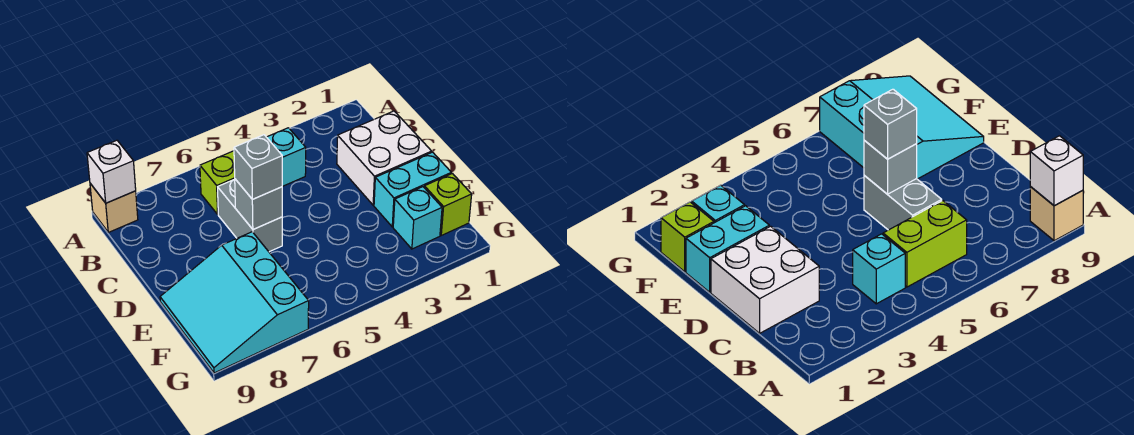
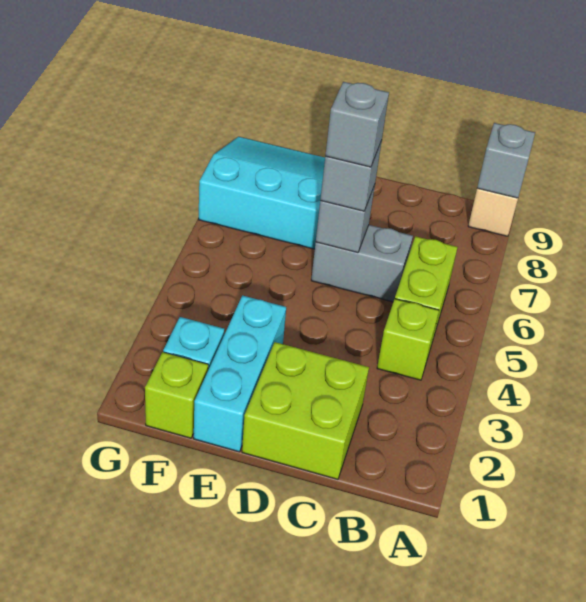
white brick A9 level 2 -> grey brick A9 level 2
cyan brick B4 level 1 -> lime brick B4 level 1
white brick C1:D2 level 1 -> lime brick C1:D2 level 1
none -> grey brick D6 level 4
cyan brick E1:E2 level 1 -> cyan brick E1:E3 level 1

